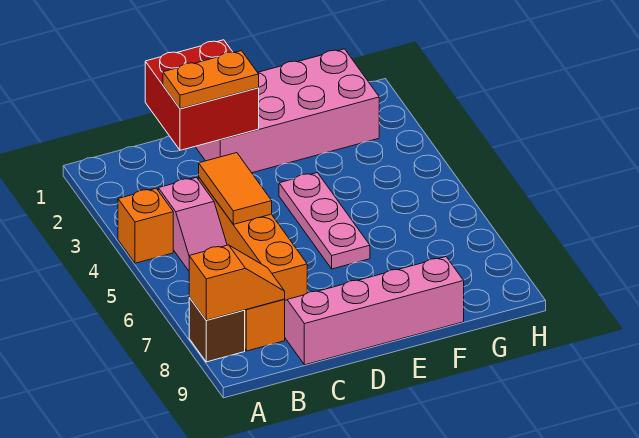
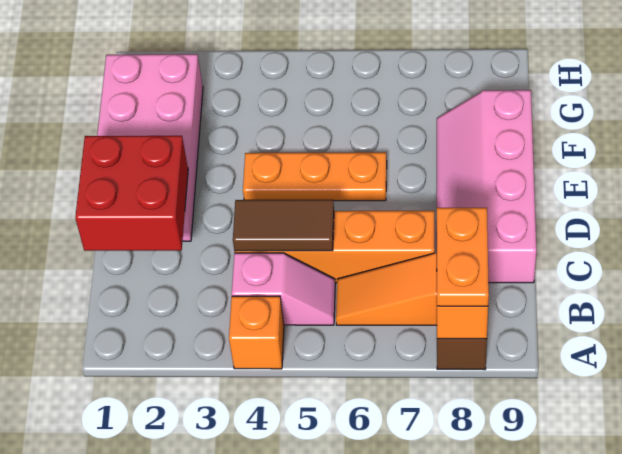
orange plate C2:D2 level 3 -> orange plate A8:B8 level 3
orange tile C4:C5 level 2 -> brown tile C4:C5 level 2
pink plate E4:E6 level 1 -> orange plate E4:E6 level 1

